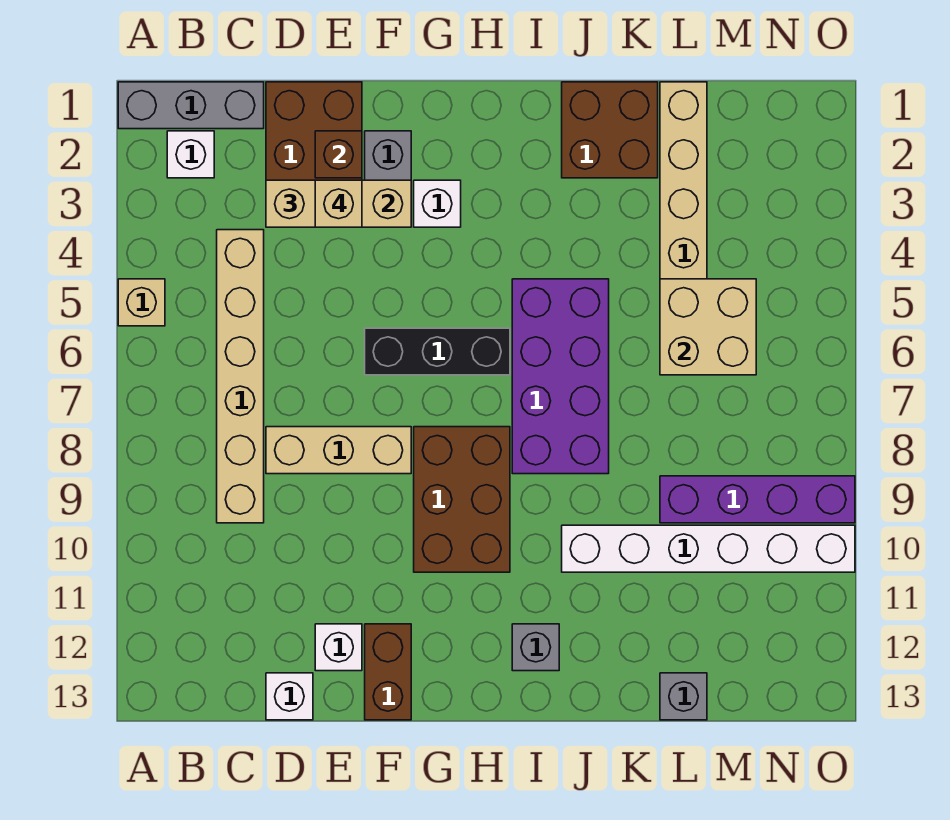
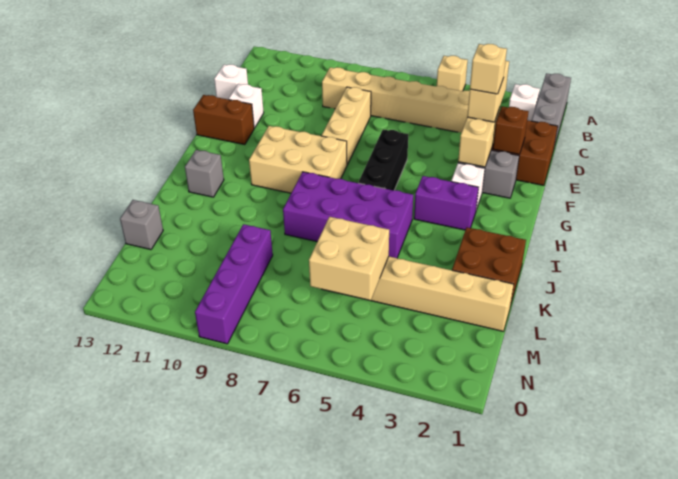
brown brick G8:H10 level 1 -> tan brick G8:H10 level 1
none -> purple brick H3:H4 level 1
white brick J10:O10 level 1 -> none

